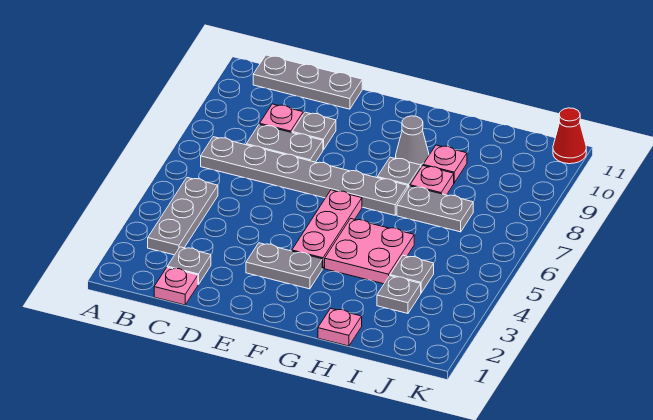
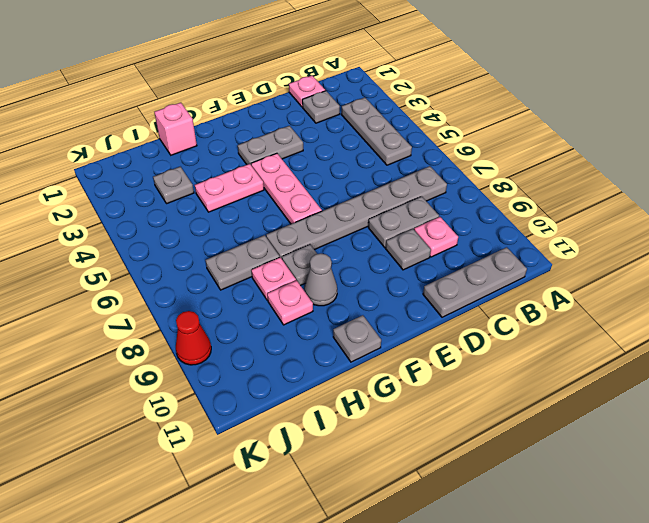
pink plate G4:H5 level 1 -> pink plate G4:H4 level 1
pink plate H1 level 1 -> pink brick H1 level 1
grey plate I4 level 1 -> grey plate G11 level 1
red cone K11 level 1 -> red cone K9 level 1

